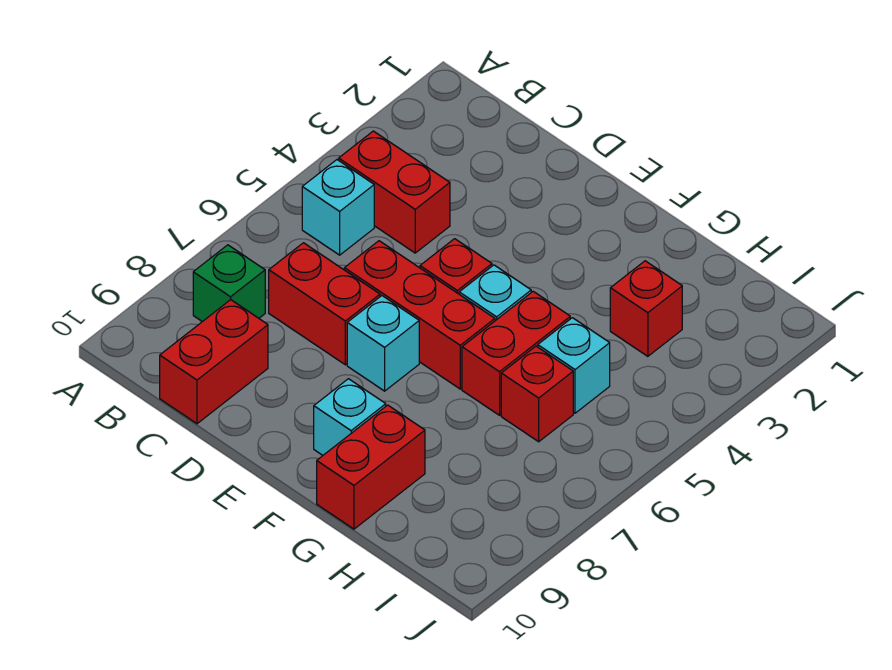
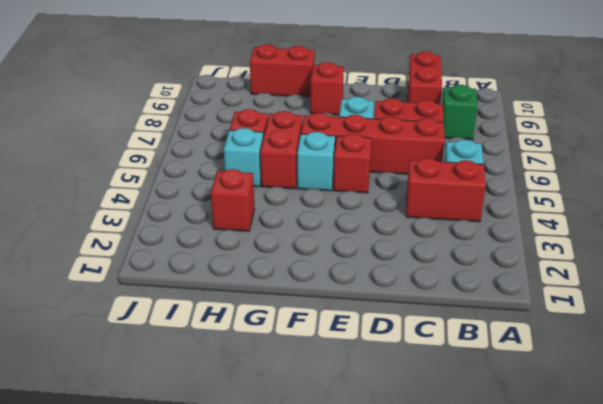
red brick D6:F6 level 1 -> red brick C6:F6 level 1
cyan brick F9 level 1 -> red brick F9 level 1
red brick G9:G10 level 1 -> red brick G10:H10 level 1

